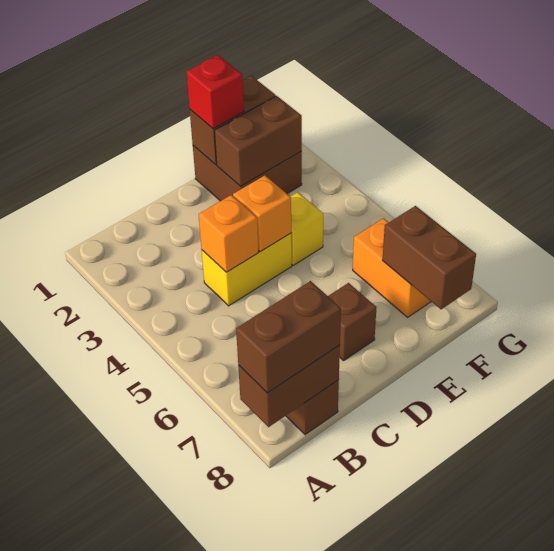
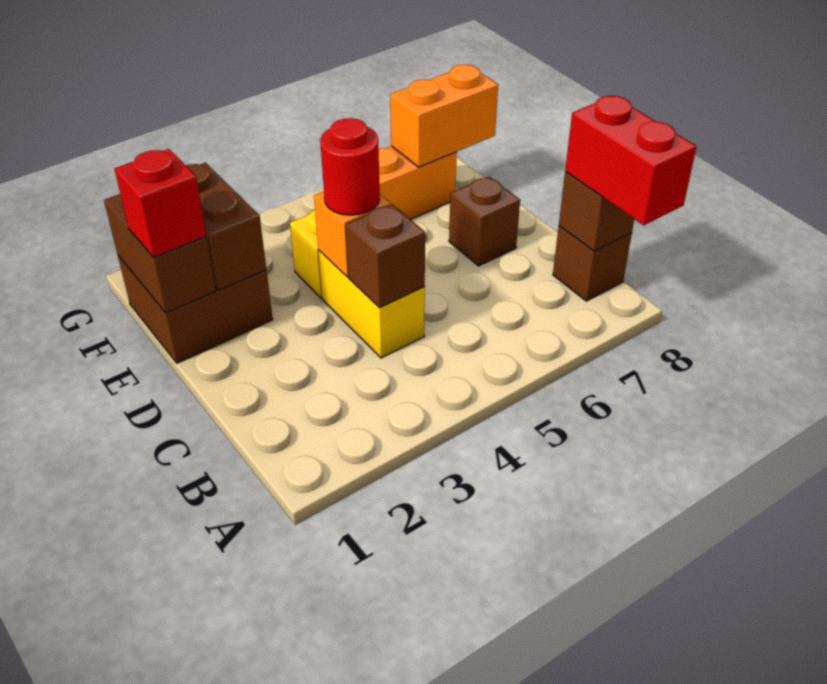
brown brick A8:B8 level 2 -> brown brick B8 level 2
brown brick A8:B8 level 3 -> red brick A8:B8 level 3
orange brick C4 level 2 -> brown brick C4 level 2
none -> red round brick D4 level 3
brown brick F7:F8 level 2 -> orange brick F7:F8 level 2

